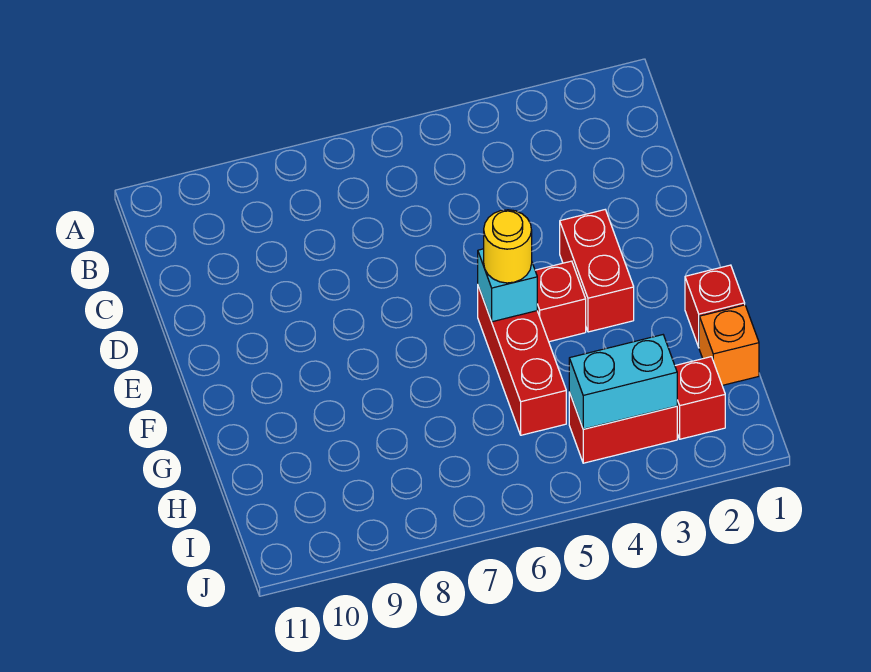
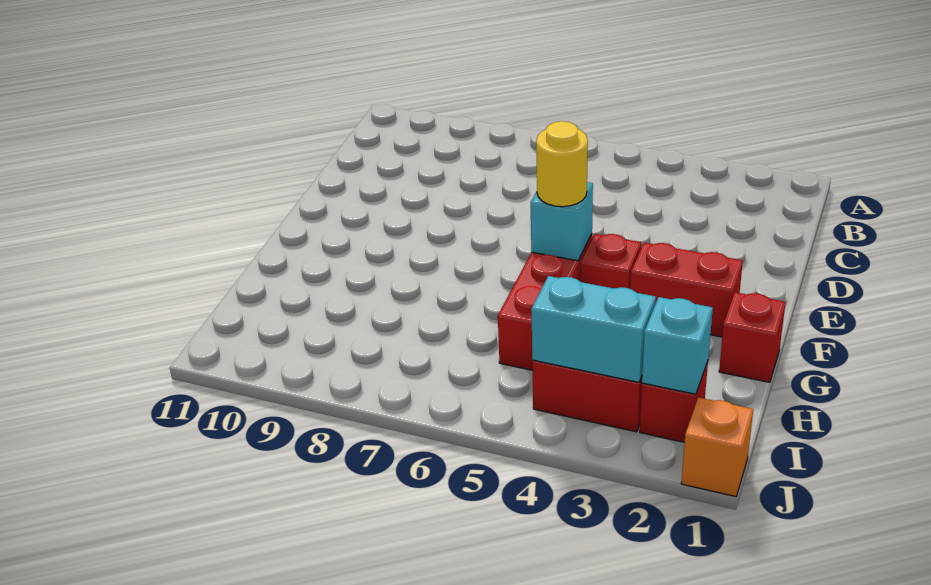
red brick E3:F3 level 1 -> red brick F2:F3 level 1
orange brick H1 level 1 -> orange brick J1 level 1
none -> cyan brick I2 level 2

